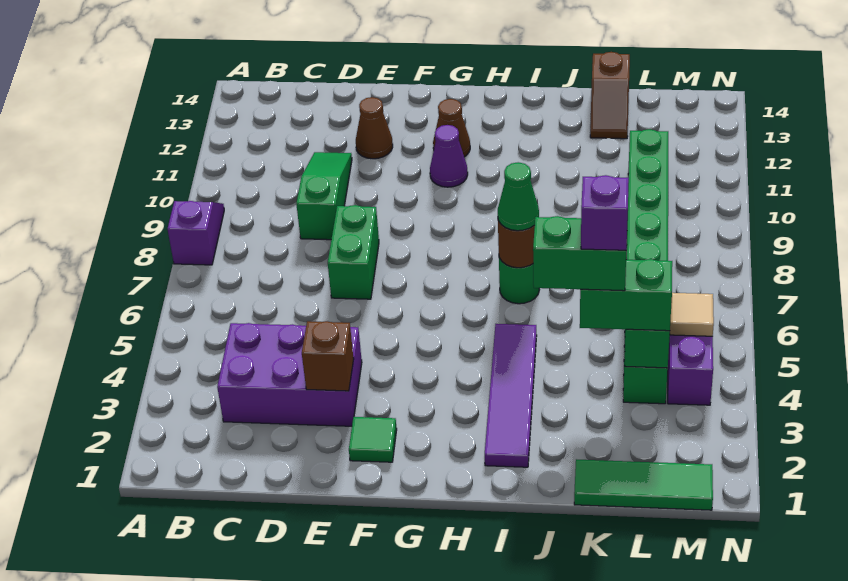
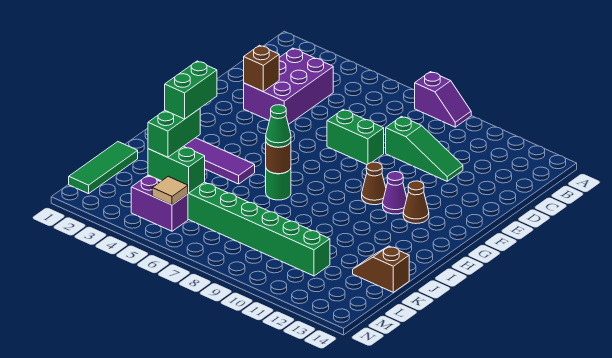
brown cone E12 level 1 -> brown cone G10 level 1
green tile F2 level 1 -> none
purple brick K4 level 5 -> none

